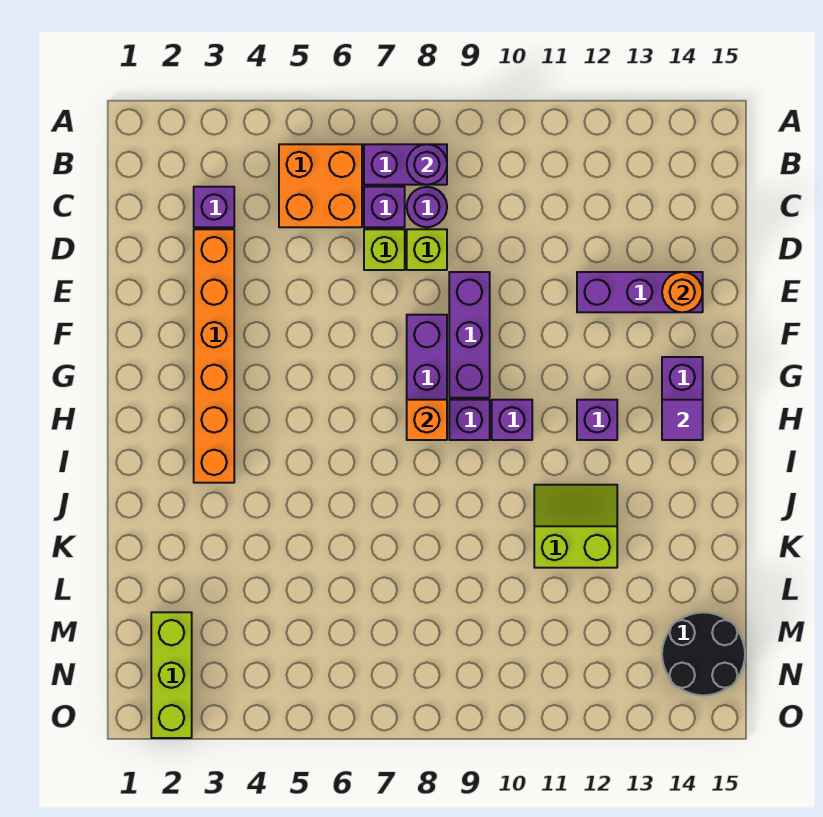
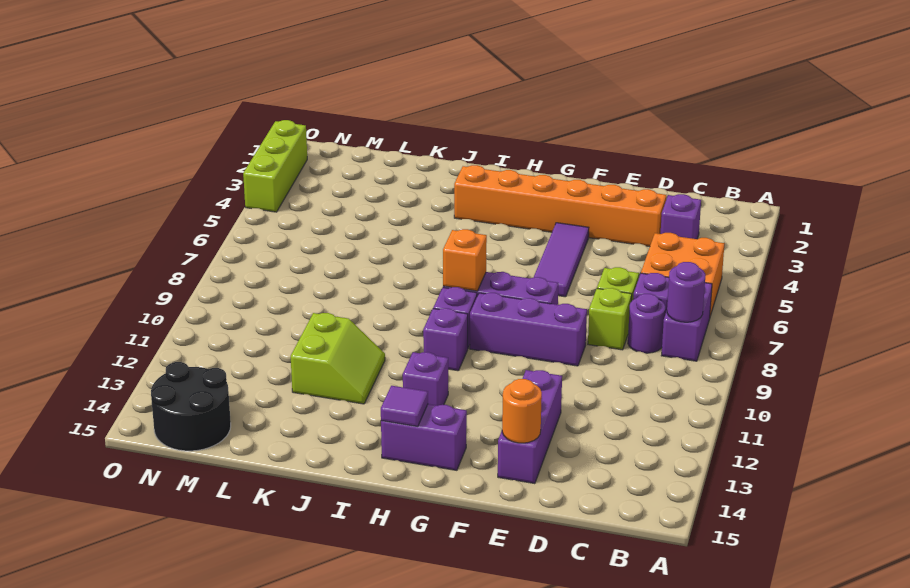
none -> purple tile F4:F6 level 1
lime brick M2:O2 level 1 -> lime brick O2:O4 level 1

